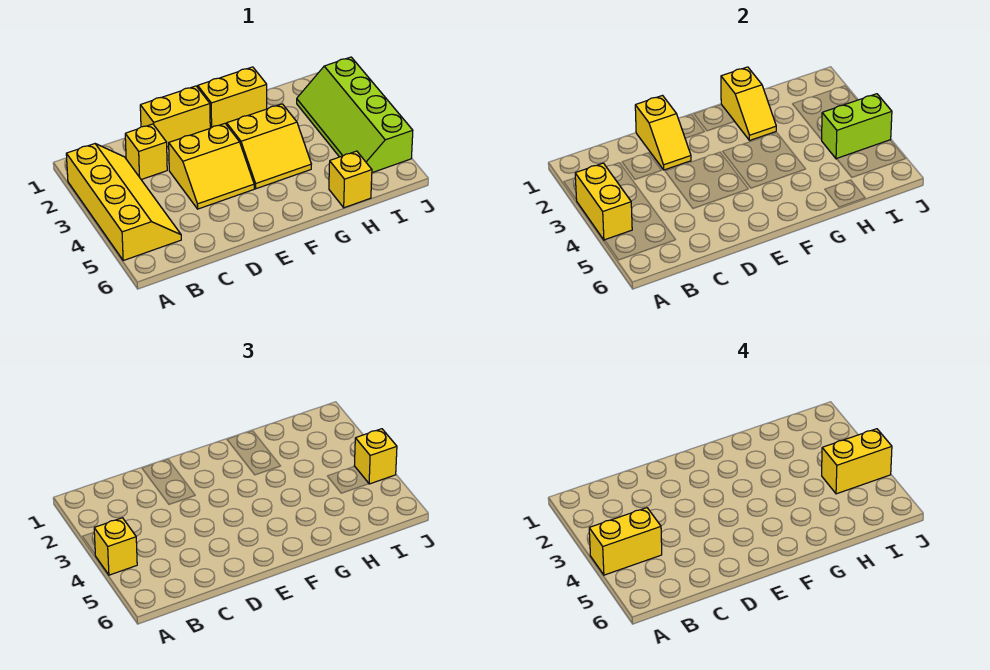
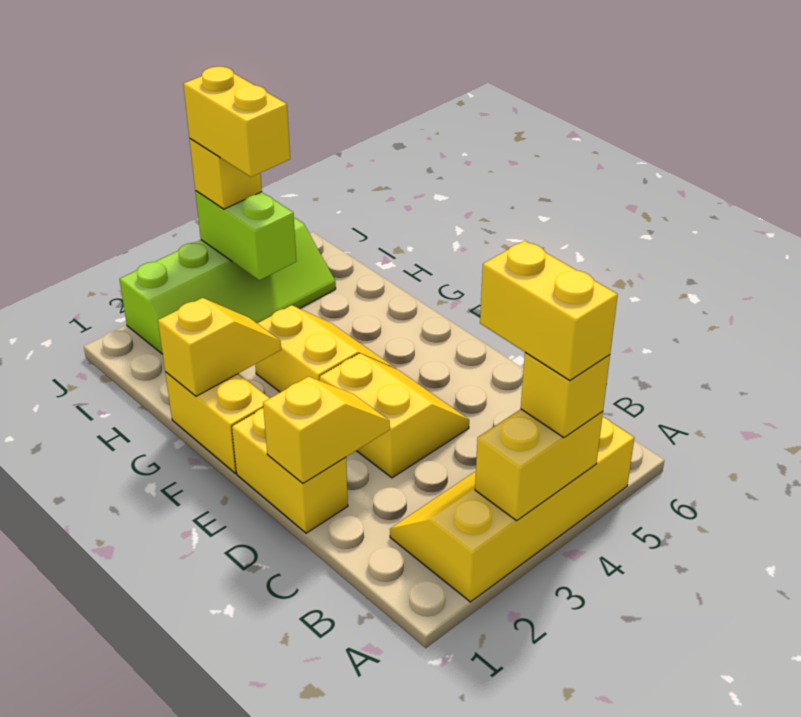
yellow brick C2 level 1 -> none
yellow brick H6 level 1 -> none

